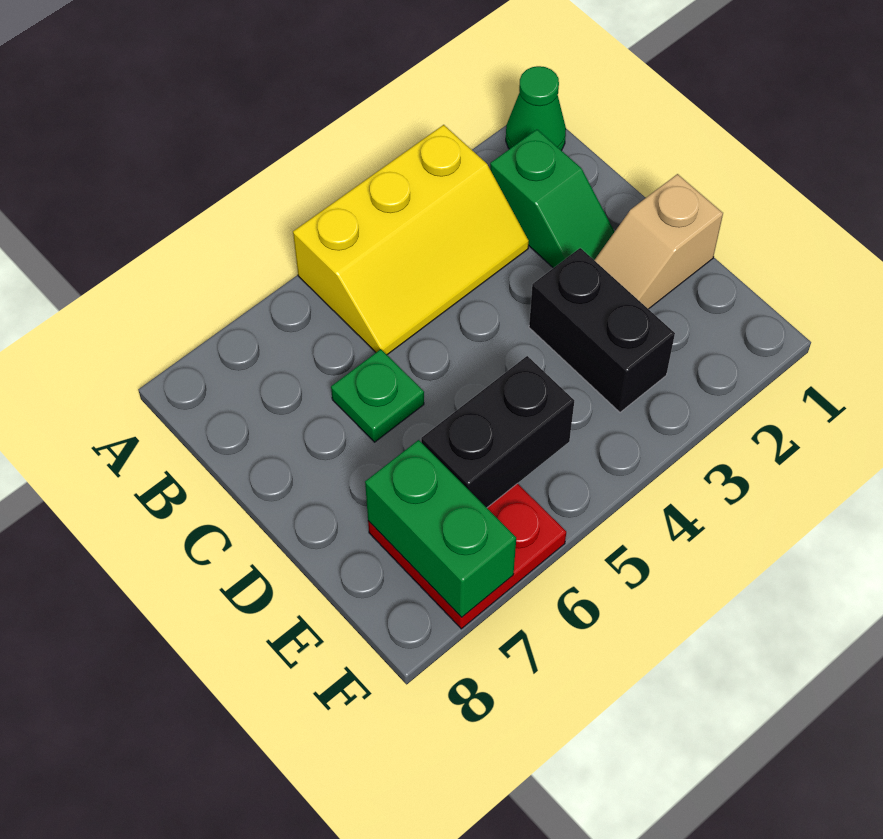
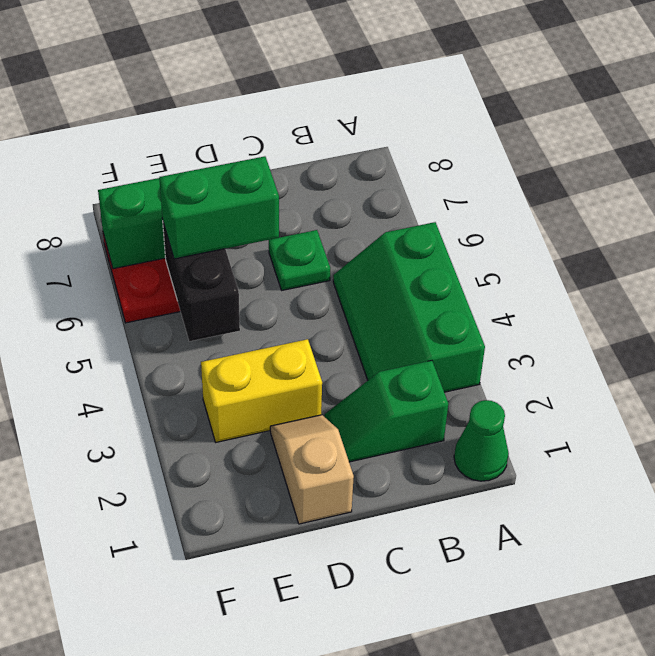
yellow slope A3:B5 level 1 top A -> green slope A3:B5 level 1 top A
black brick D3:E3 level 1 -> yellow brick D3:E3 level 1
none -> green brick D6:E6 level 3

